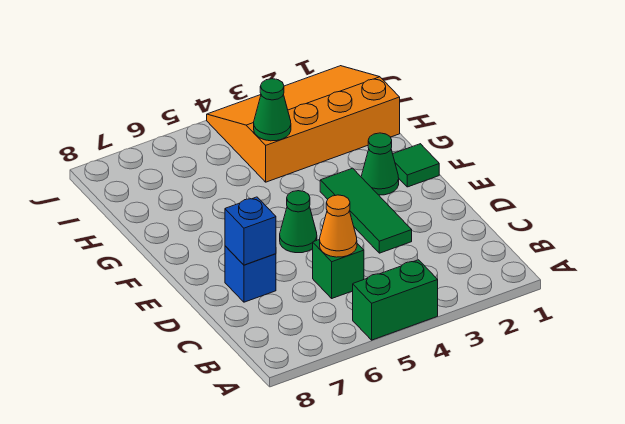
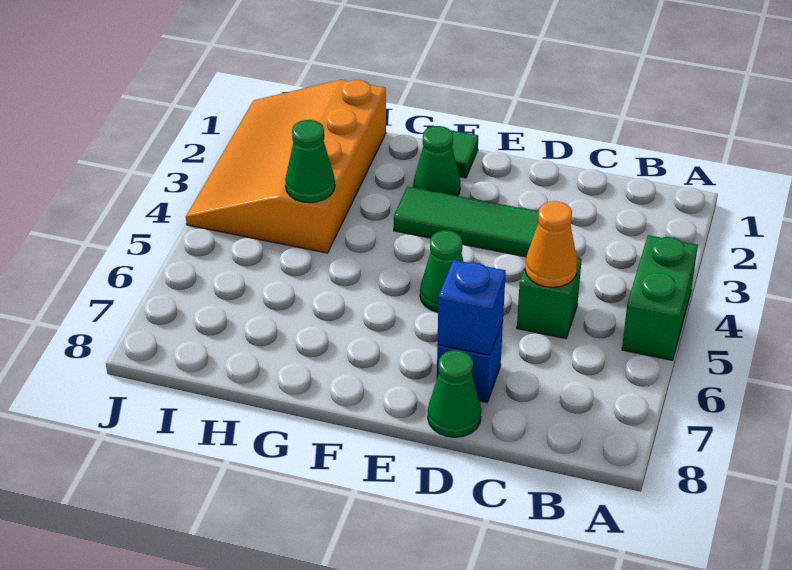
none -> green cone D8 level 1

